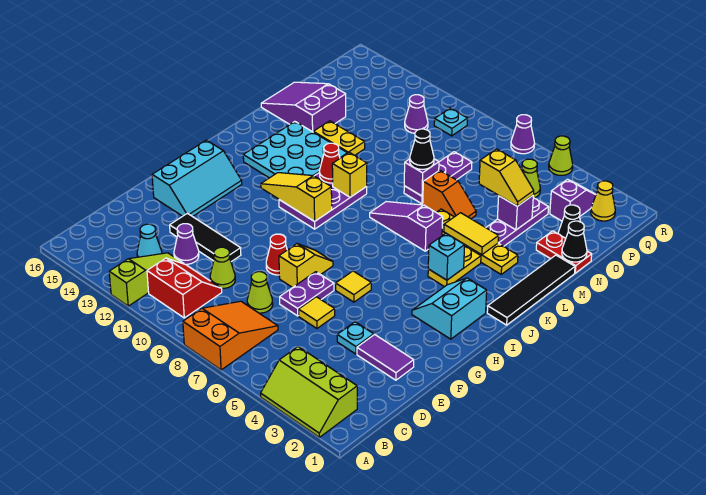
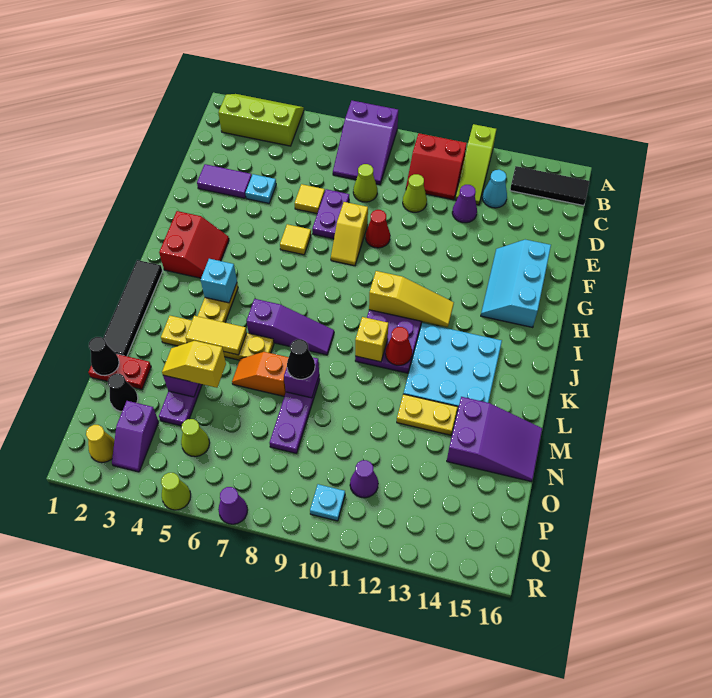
orange slope A7:C8 level 1 top A -> purple slope A7:C8 level 1 top A
black tile E11:E13 level 1 -> black tile B14:B16 level 1
cyan slope H2:I3 level 1 top 2 -> red slope H2:I3 level 1 top 2

